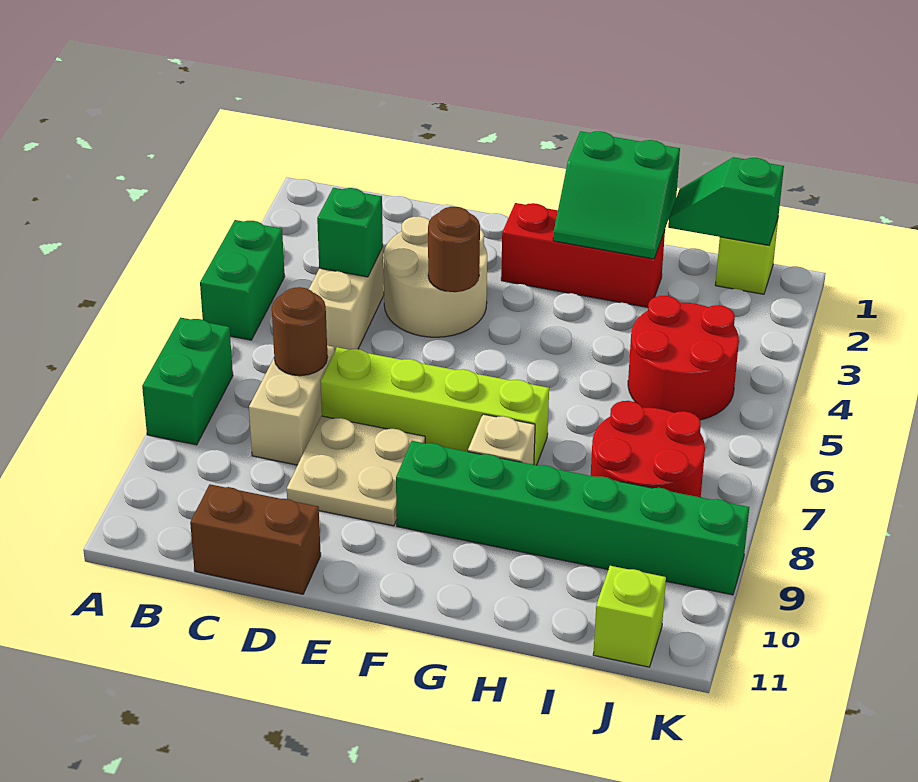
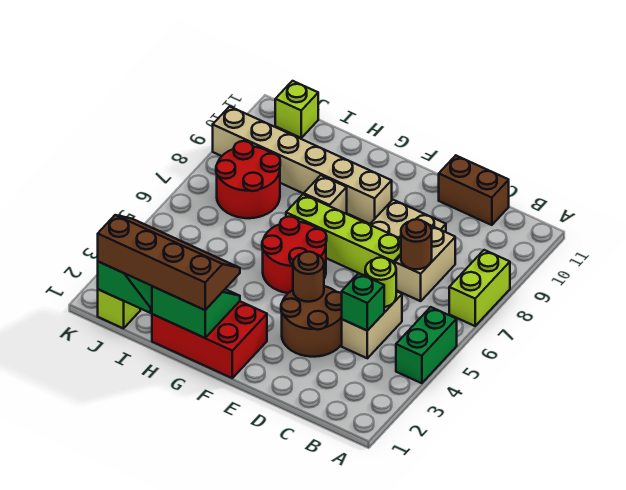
green brick A7:A8 level 1 -> lime brick A7:A8 level 1
none -> lime round brick C5 level 2
tan round brick D3:E4 level 1 -> brown round brick D3:E4 level 1
red brick F2:H2 level 1 -> red brick F1:H2 level 1
green brick F9:K9 level 1 -> tan brick F9:K9 level 1
none -> brown slope G1:J2 level 3 top 1
red round brick I4:J5 level 1 -> red round brick F5:G6 level 1

